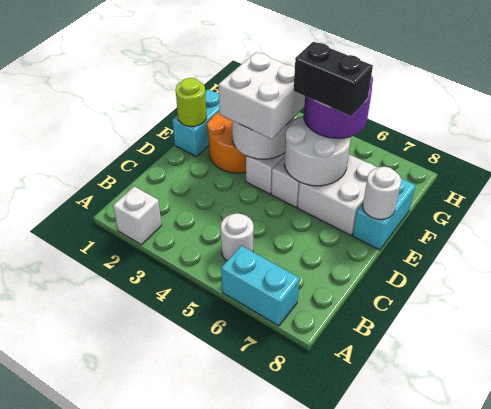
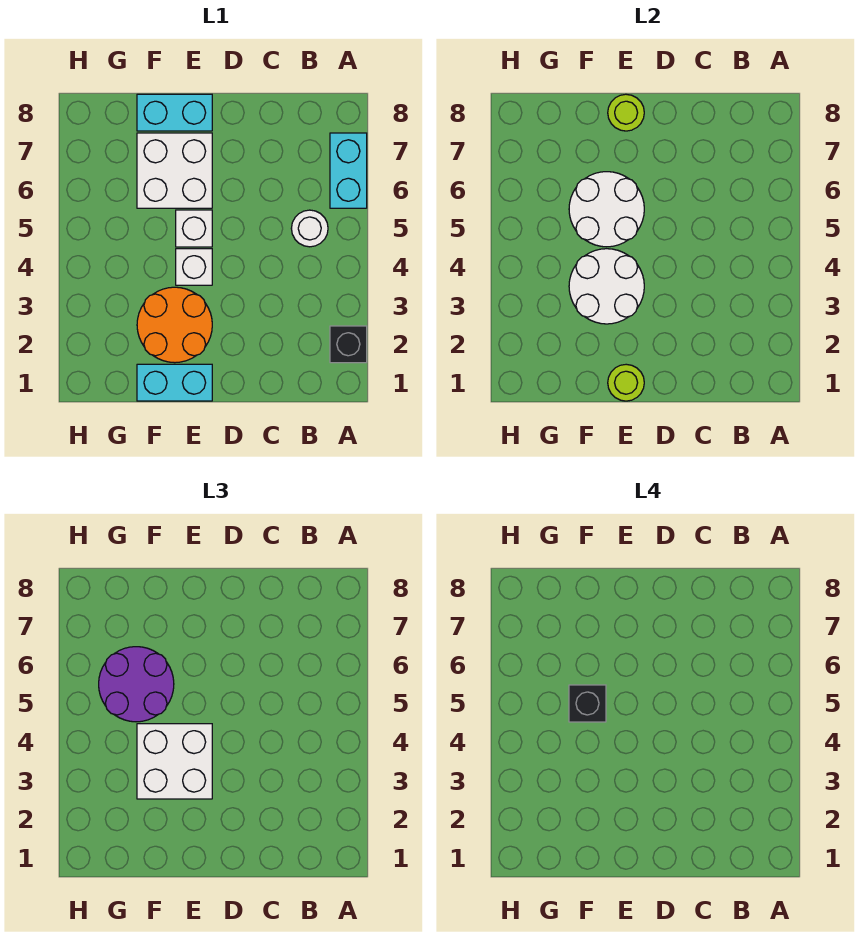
white brick A2 level 1 -> black brick A2 level 1
white round brick E8 level 2 -> lime round brick E8 level 2
black brick F5:F6 level 4 -> black brick F5 level 4

